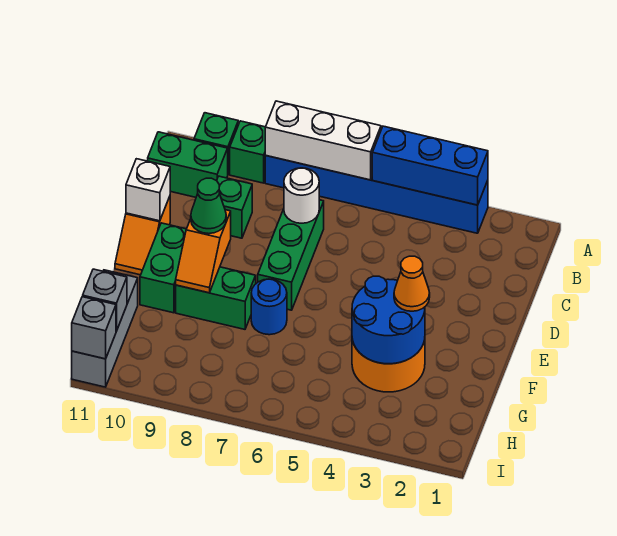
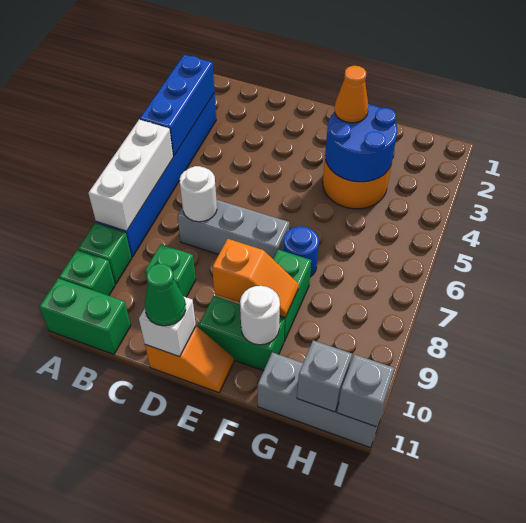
green brick B10:B11 level 1 -> green brick A11:B11 level 1
green brick C7:E7 level 1 -> grey brick C7:E7 level 1
green cone E9 level 3 -> green cone D11 level 3
none -> white round brick F10 level 2

